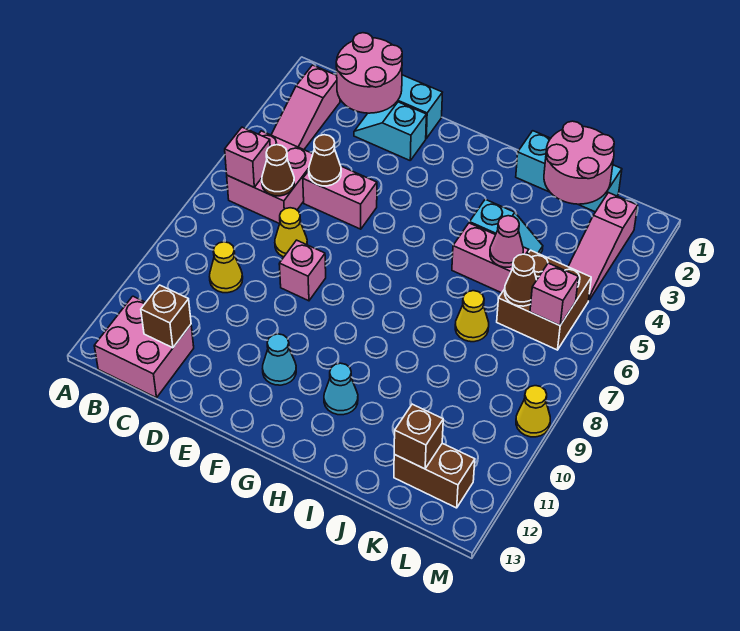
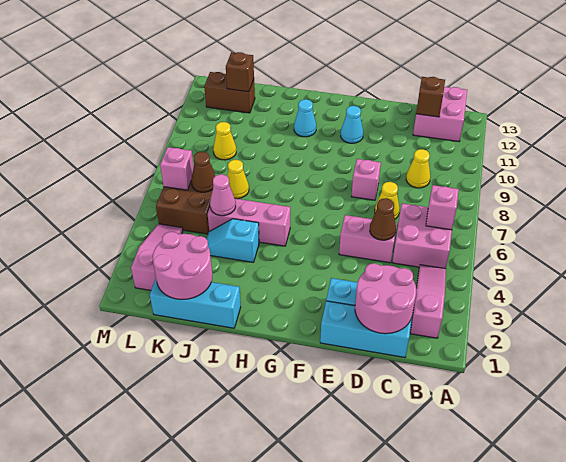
brown cone C6 level 2 -> none
pink brick I5:J5 level 1 -> pink brick H5:J5 level 1
yellow cone M9 level 1 -> yellow cone K9 level 1

